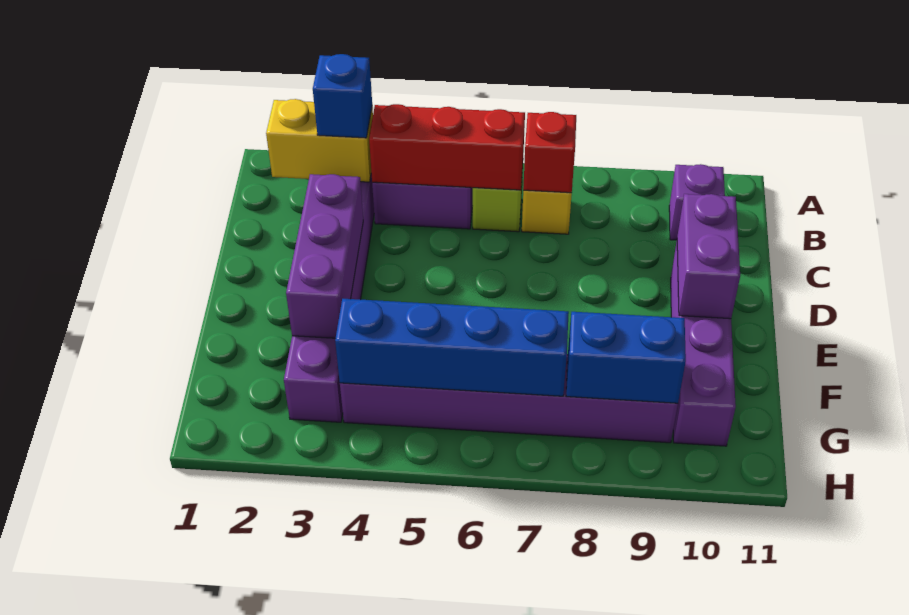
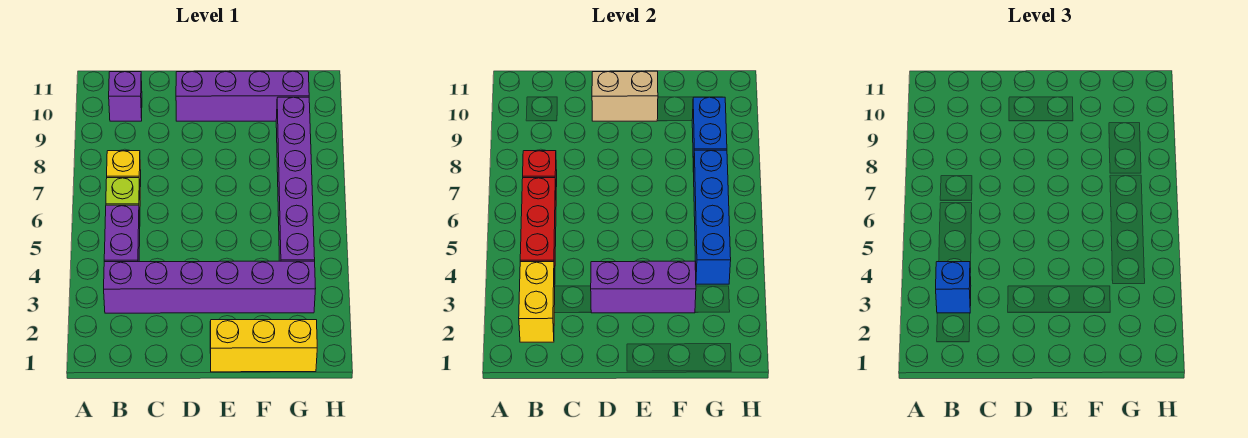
purple brick D10:E10 level 2 -> tan brick D10:E10 level 2
none -> yellow brick E1:G1 level 1

